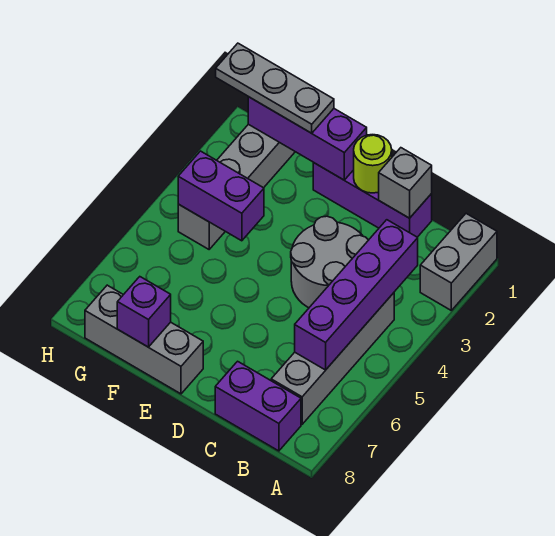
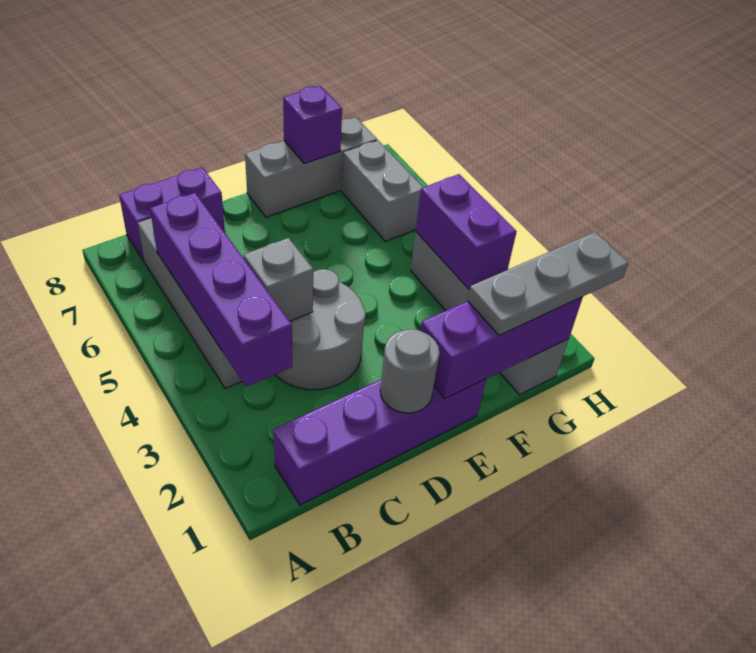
grey brick A1:A2 level 1 -> grey brick G6:G7 level 1
purple brick C1:E1 level 1 -> purple brick B1:E1 level 1
grey brick C1 level 2 -> grey brick C4 level 2
lime round brick D1 level 2 -> grey round brick D1 level 2
purple brick F4:G4 level 2 -> purple brick G3:G4 level 2

